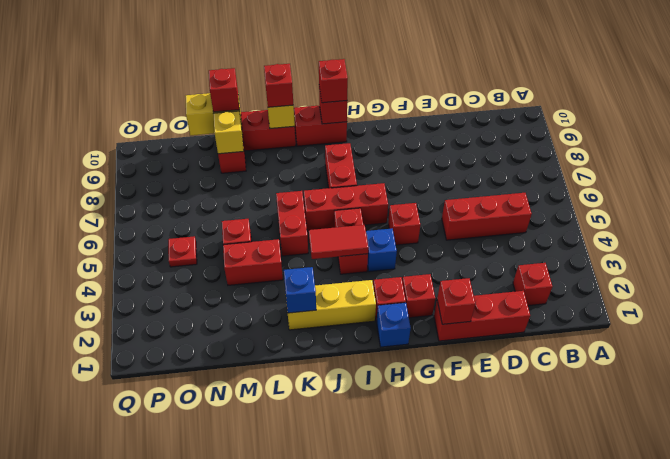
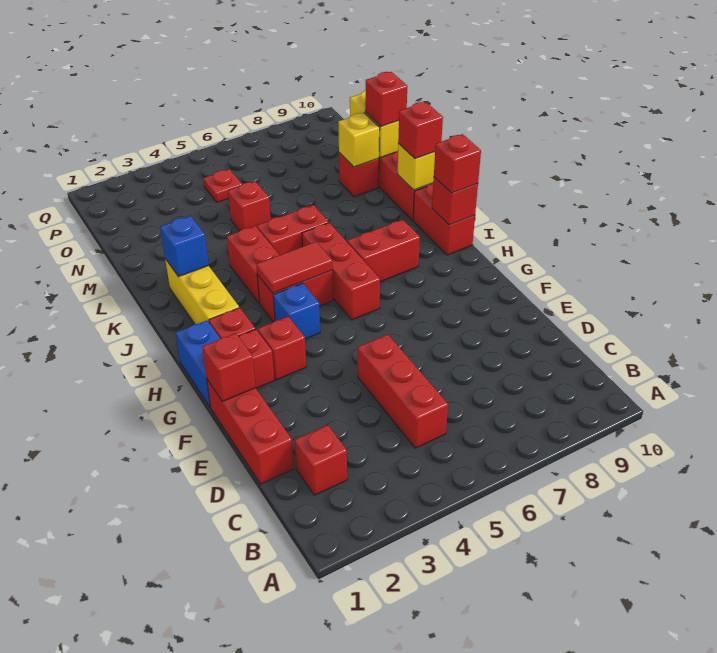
red brick G5 level 1 -> red brick G3 level 1
blue brick H1 level 1 -> blue brick G1:H1 level 1
red tile I4:J4 level 2 -> red tile I4:I5 level 2
red brick L4:M4 level 1 -> red brick J4:K4 level 1

